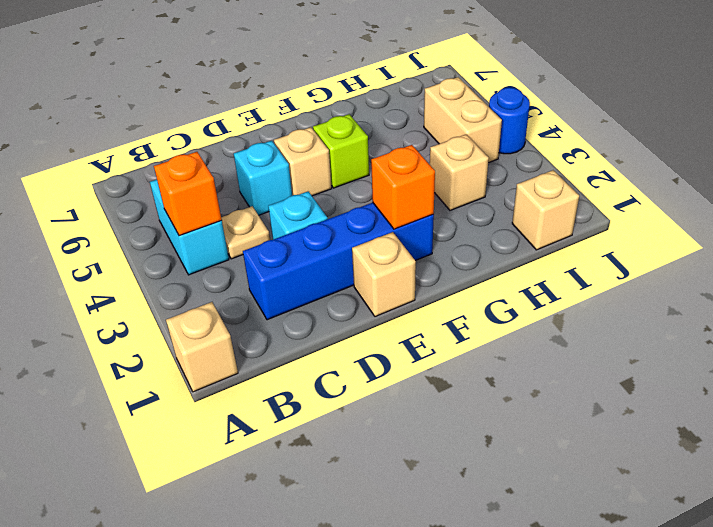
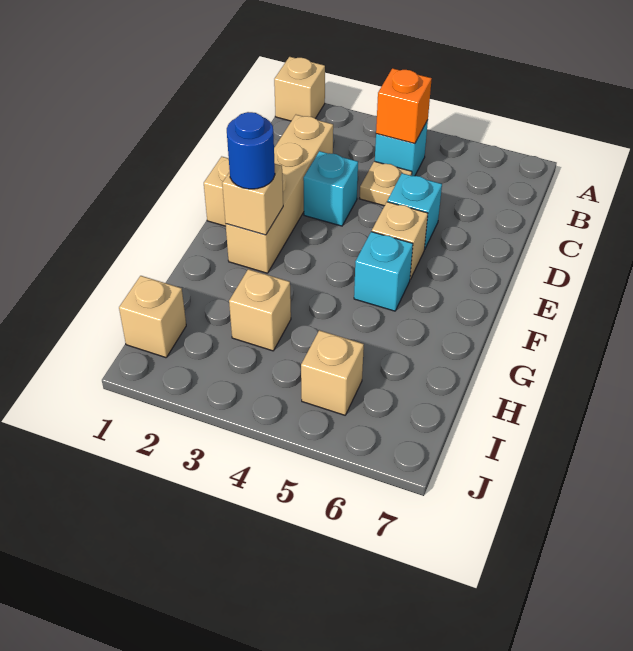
cyan brick B4:B5 level 1 -> cyan brick B4 level 1
blue brick C2:F2 level 1 -> tan brick C2:F2 level 1
orange brick F2 level 2 -> tan brick F2 level 2
lime brick F5 level 1 -> cyan brick F5 level 1
tan brick I4:I5 level 1 -> tan brick I5 level 1
blue round brick J4 level 1 -> blue round brick F2 level 3

